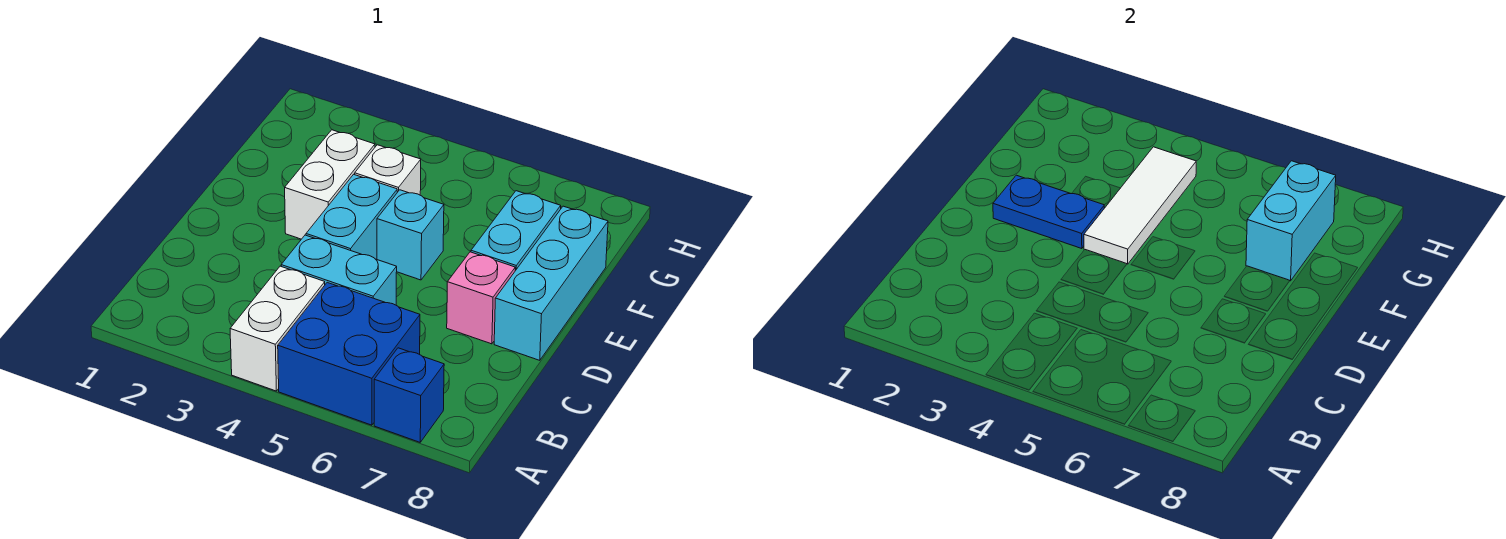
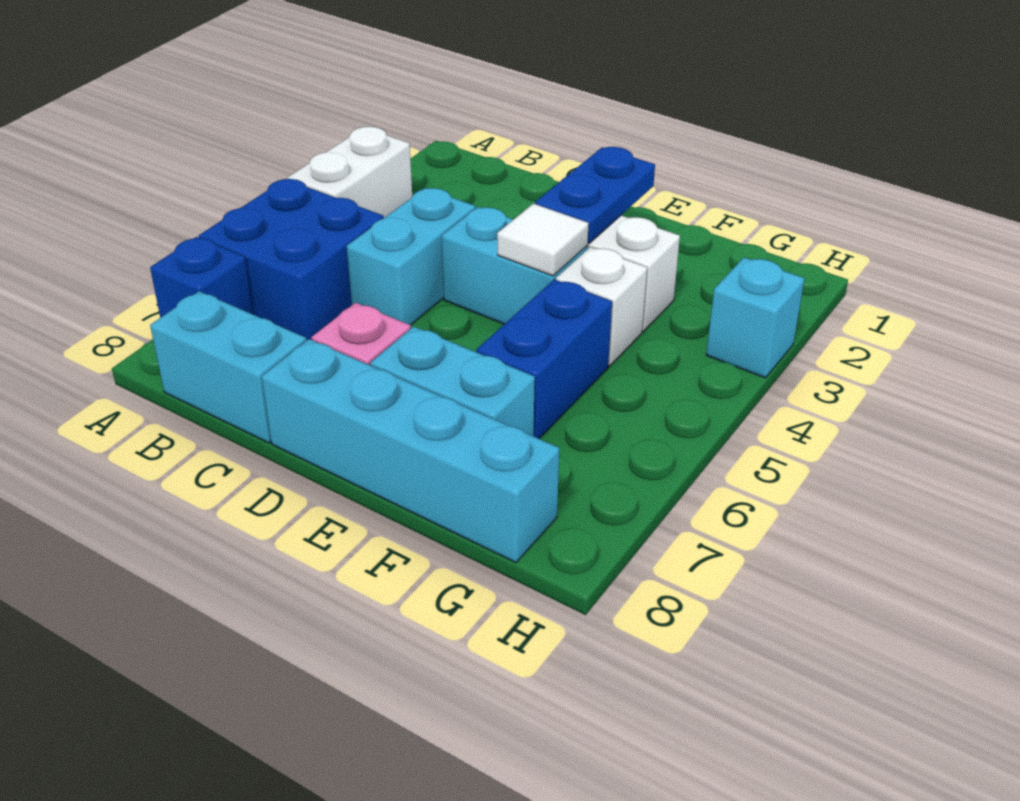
white brick A4:B4 level 1 -> white brick A3:A4 level 1
cyan brick D8:F8 level 1 -> cyan brick D8:G8 level 1
white tile E4:G4 level 2 -> white tile E4 level 2
cyan brick E5 level 1 -> cyan brick H3 level 1
none -> blue brick F5:F6 level 1
cyan brick F7:G7 level 2 -> cyan brick B8:C8 level 1

